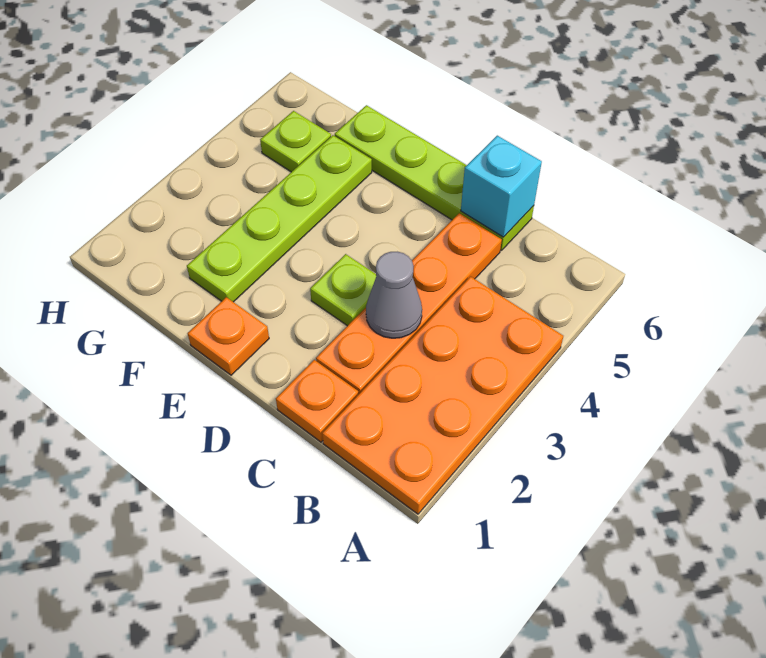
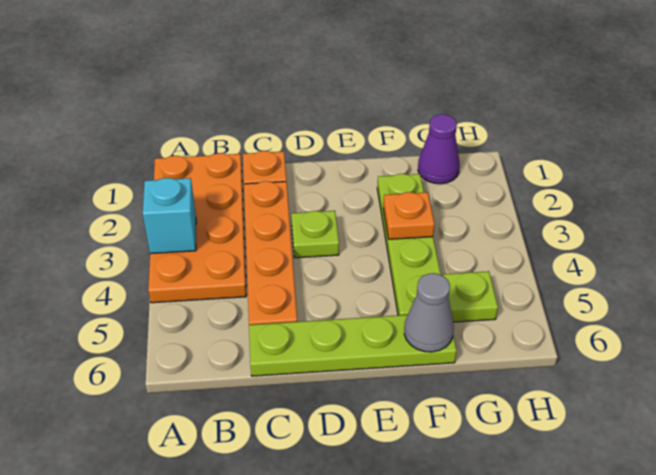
grey cone C3 level 2 -> grey cone F6 level 2
cyan brick C6 level 2 -> cyan brick A3 level 2
orange plate E1 level 1 -> orange plate F3 level 2
none -> purple cone G1 level 1

